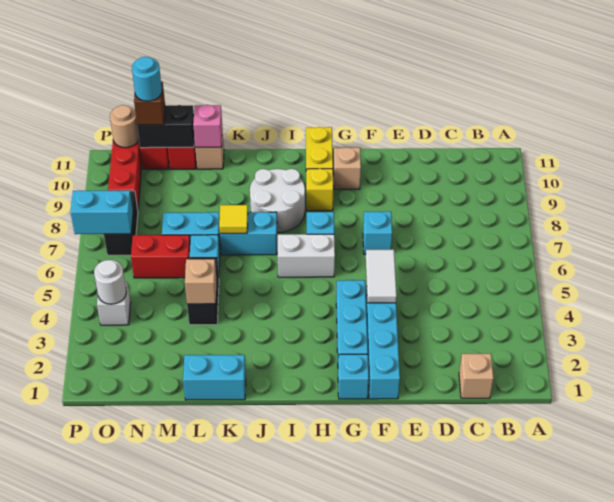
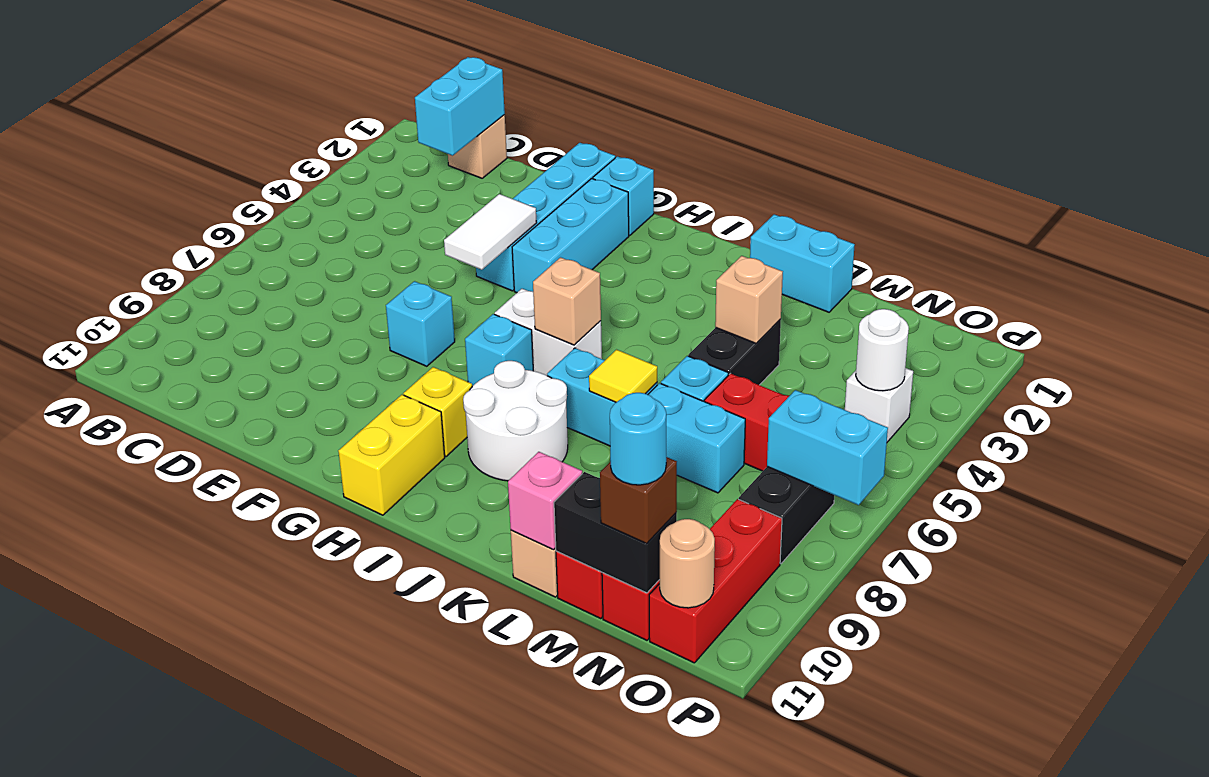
none -> cyan brick C1:C2 level 2
tan brick G10 level 1 -> tan brick I6 level 2

